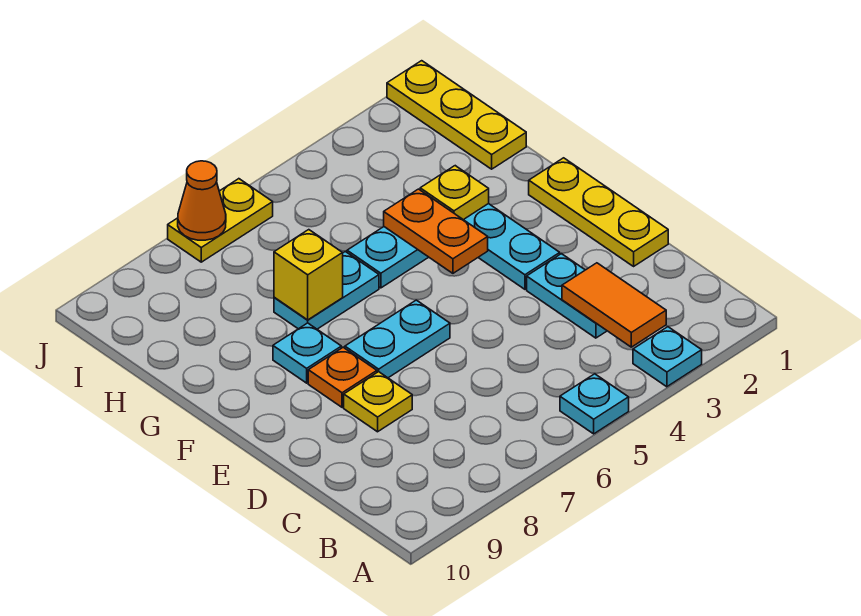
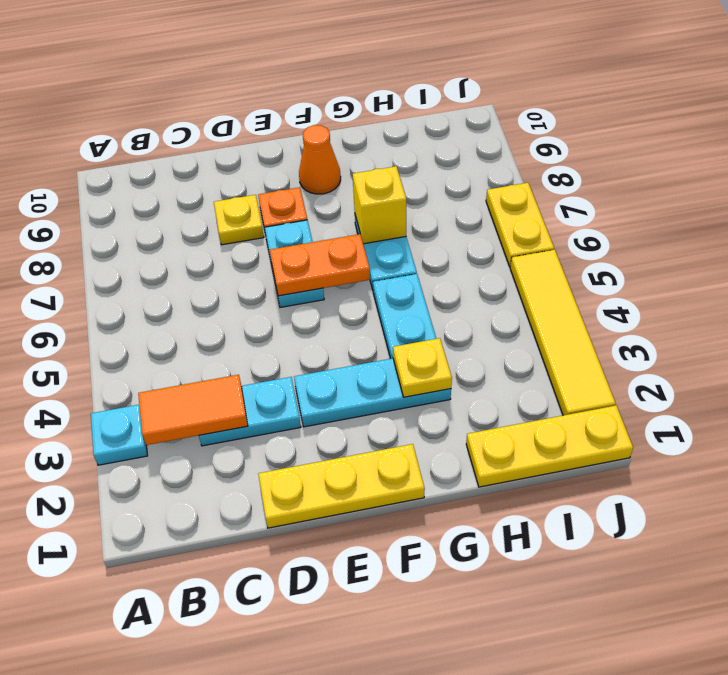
cyan plate A5 level 1 -> none
orange plate F4:G4 level 2 -> orange plate E6:F6 level 2
cyan plate F8 level 1 -> none
none -> yellow tile J2:J5 level 1
orange cone J7 level 2 -> orange cone F9 level 1

